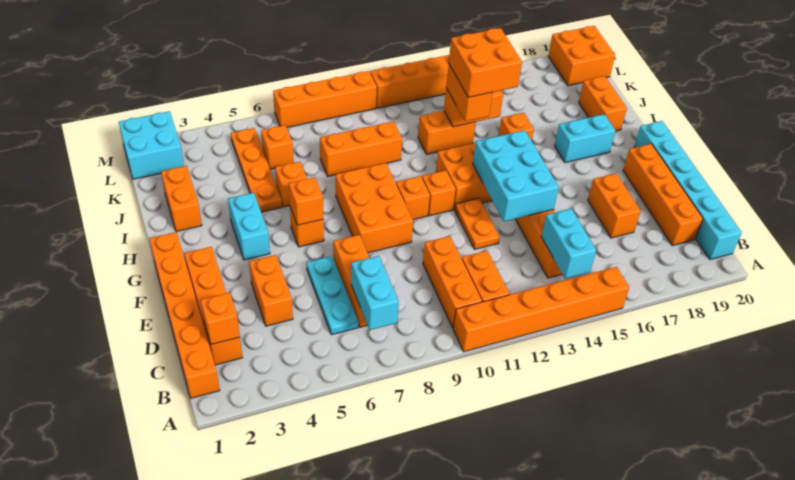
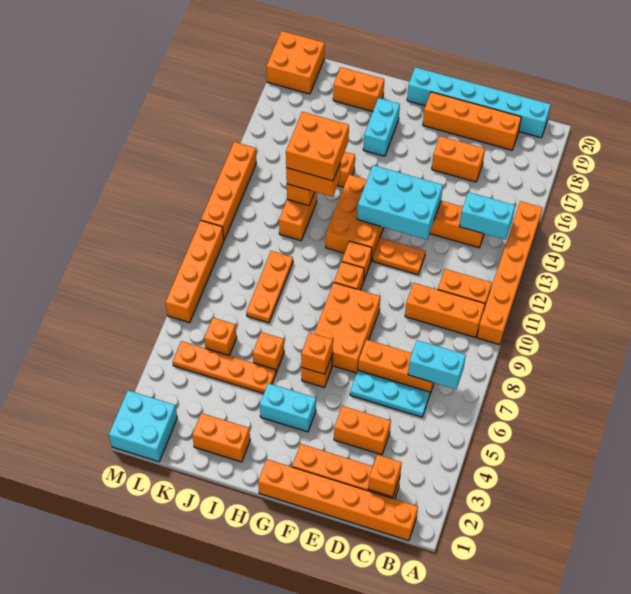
orange brick F8:H9 level 1 -> orange brick F7:G9 level 1
orange brick J8:J10 level 1 -> orange plate J8:J10 level 1

